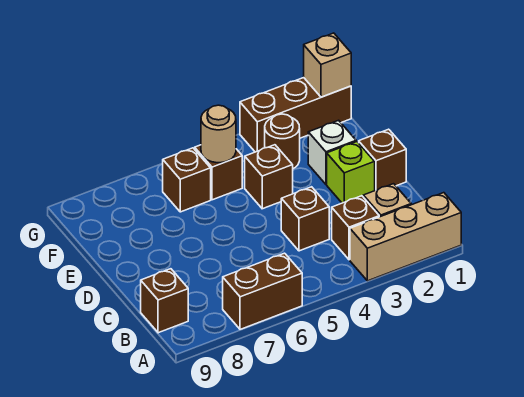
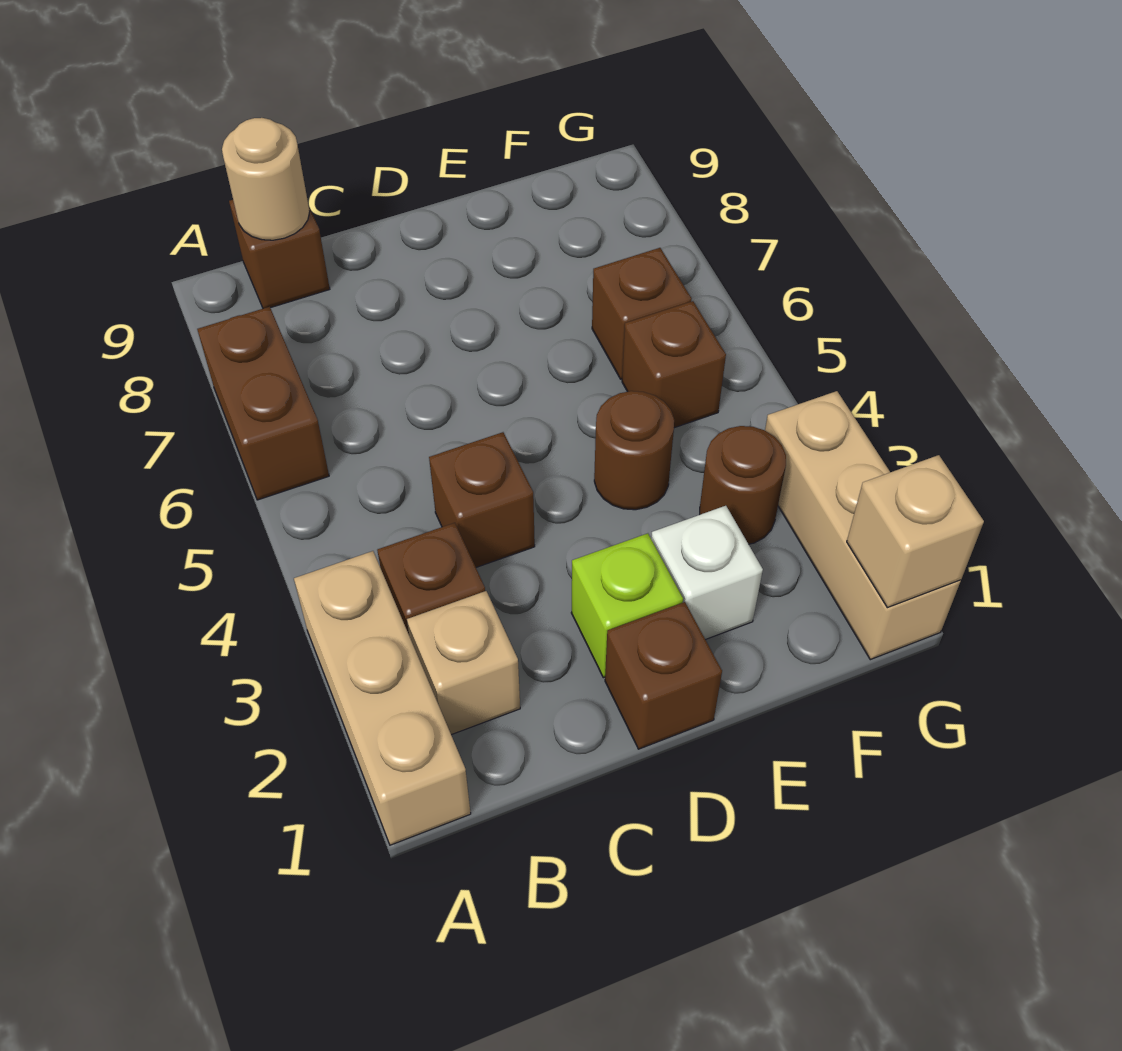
brown brick E4 level 1 -> brown round brick E4 level 1
tan round brick F5 level 2 -> tan round brick B9 level 2
brown brick G1:G3 level 1 -> tan brick G1:G3 level 1

